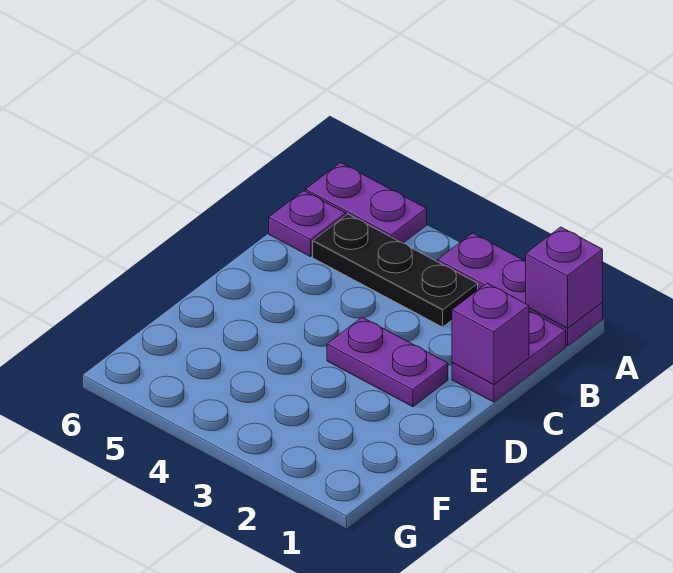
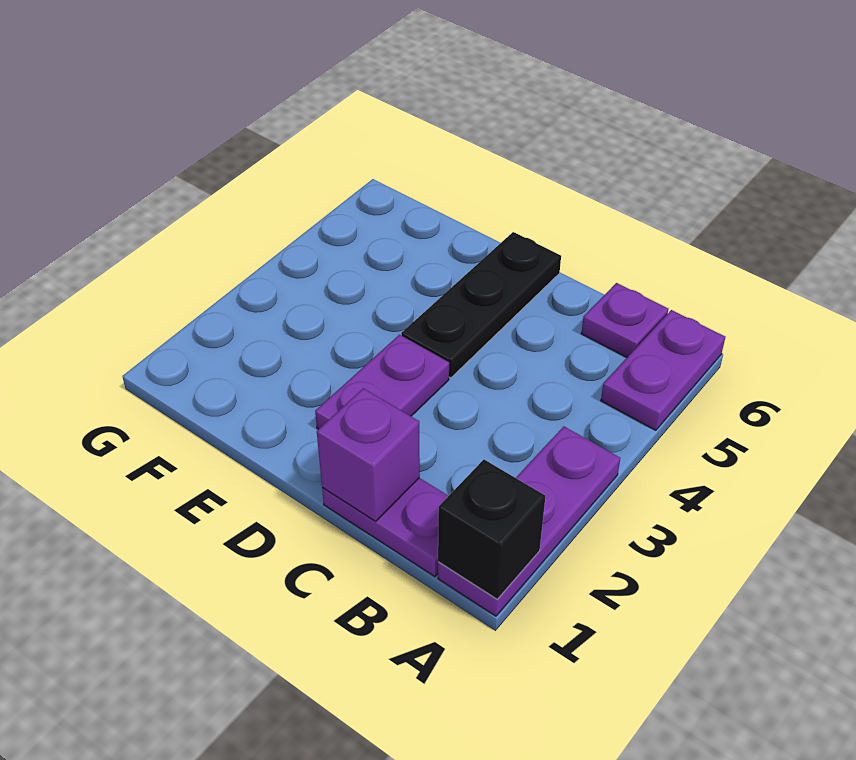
purple brick A1 level 2 -> black brick A1 level 2
black plate B3:B5 level 1 -> black plate D4:D6 level 1

